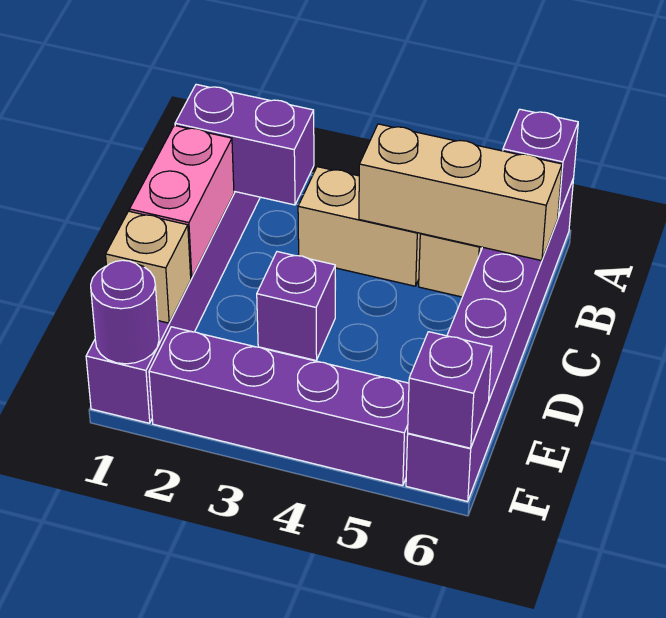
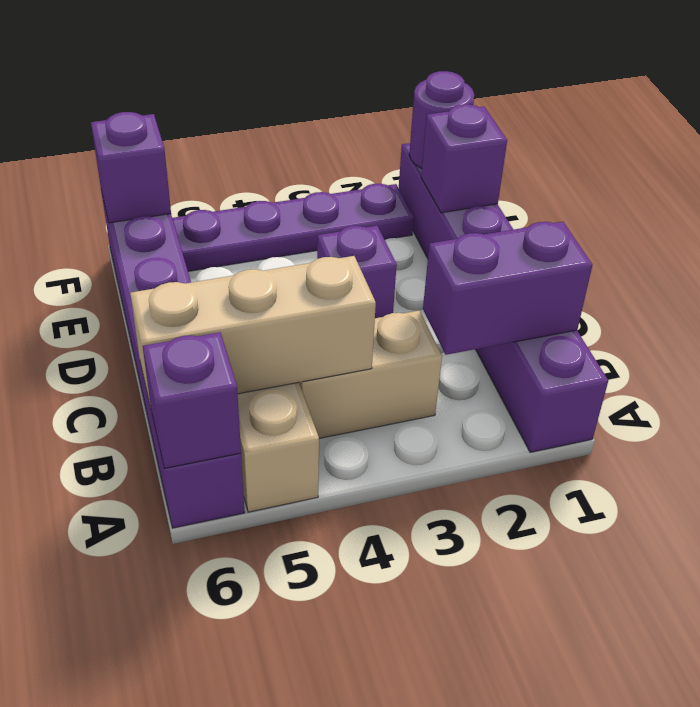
pink brick C1:D1 level 2 -> none
tan brick E1 level 2 -> purple brick E1 level 2
purple brick F2:F5 level 1 -> purple plate F2:F5 level 1

